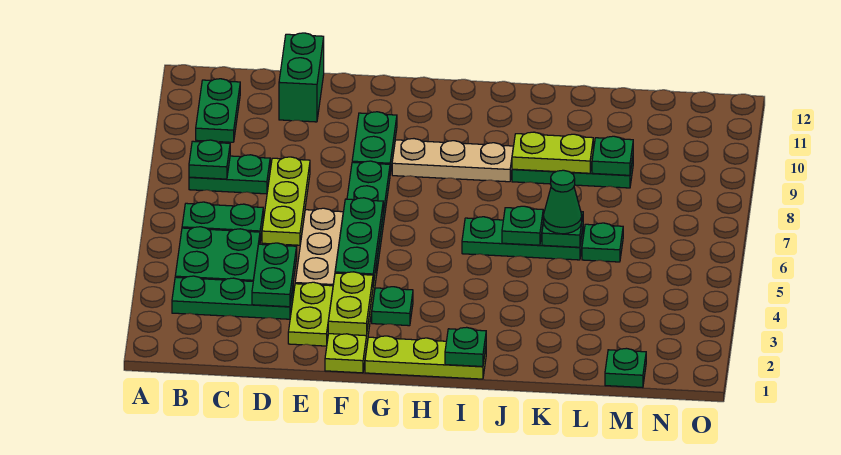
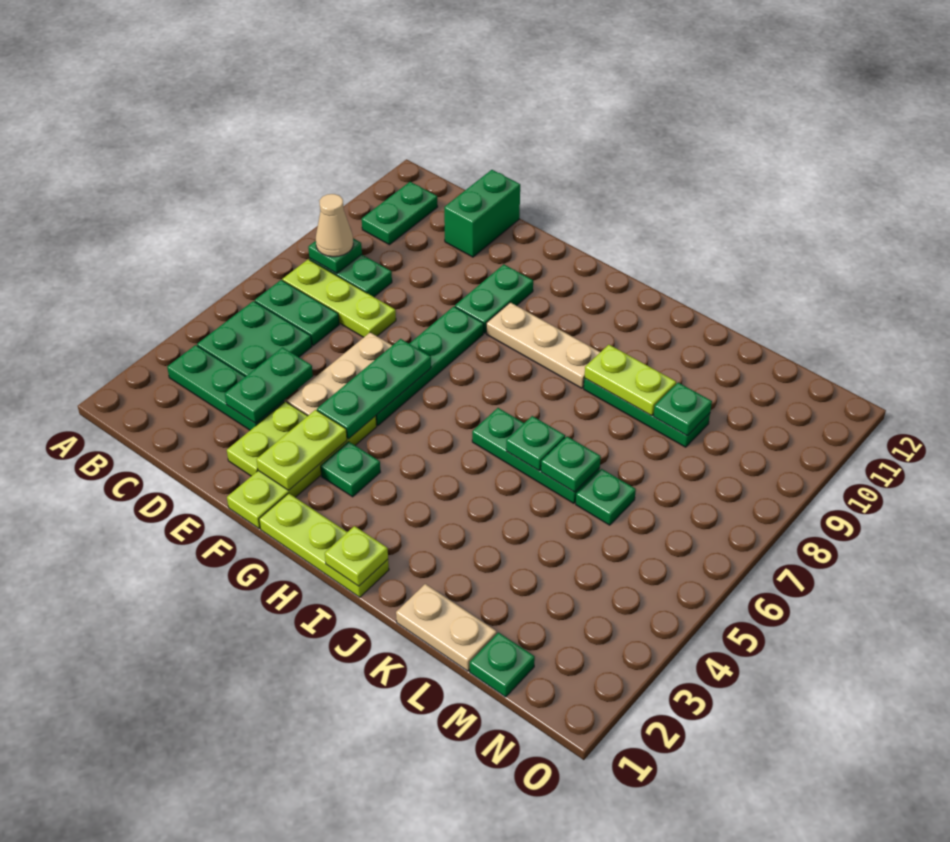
none -> tan cone B8 level 3
lime plate D6:D8 level 1 -> lime plate B7:D7 level 1
green plate I1 level 2 -> lime plate I1 level 2
none -> tan plate K1:L1 level 1
green cone K6 level 3 -> none

